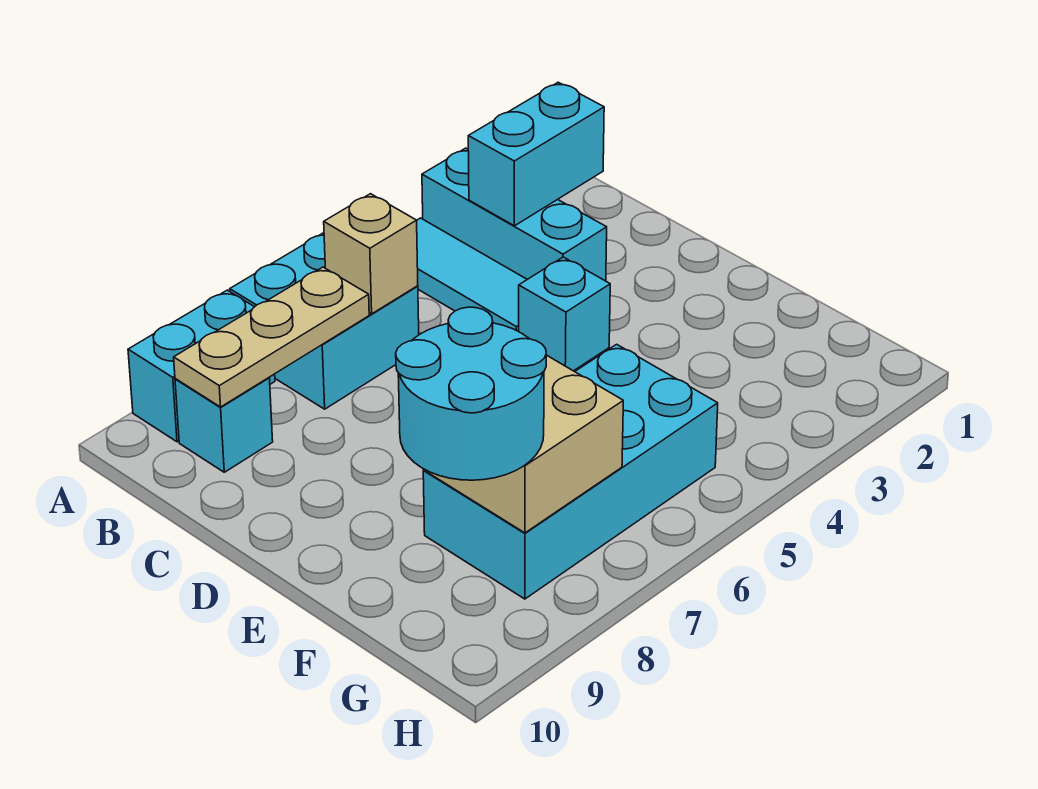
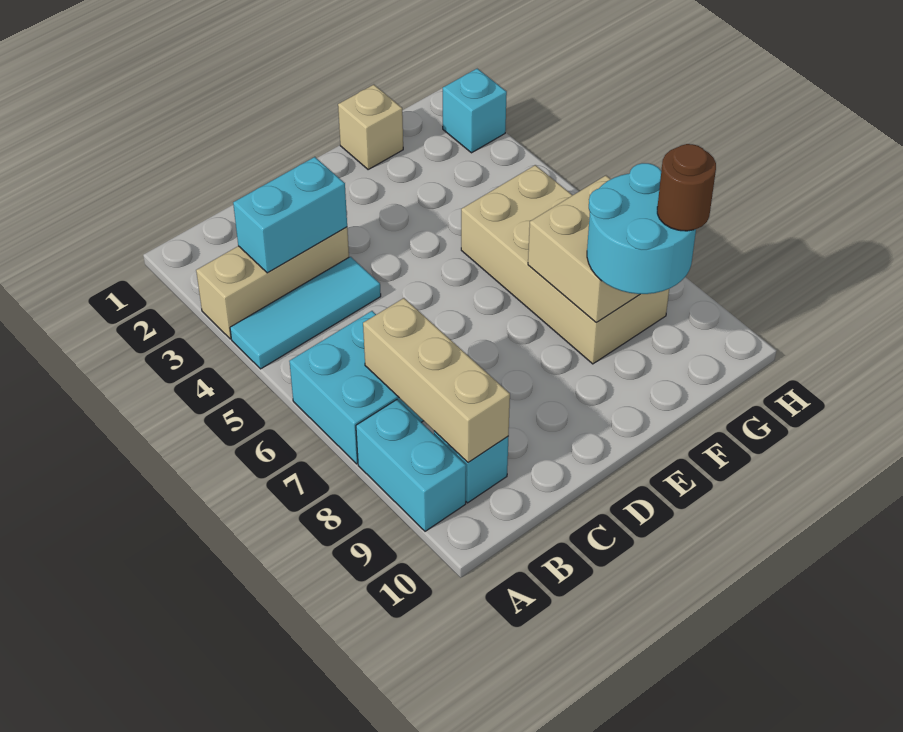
cyan brick A3:C3 level 1 -> tan brick A3:C3 level 1
cyan brick B2:B3 level 2 -> cyan brick B3:C3 level 2
tan brick B6 level 2 -> tan brick F1 level 1
tan plate B7:B9 level 2 -> tan brick B7:B9 level 2
cyan brick D4 level 1 -> cyan brick H2 level 1
cyan brick F5:G8 level 1 -> tan brick F5:G8 level 1
none -> brown round brick G9 level 4

